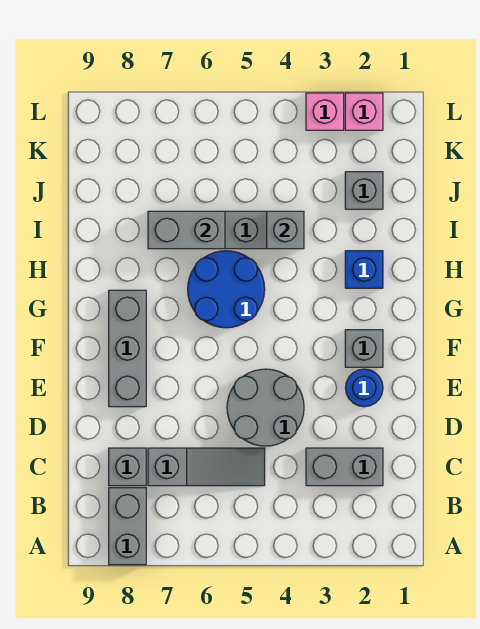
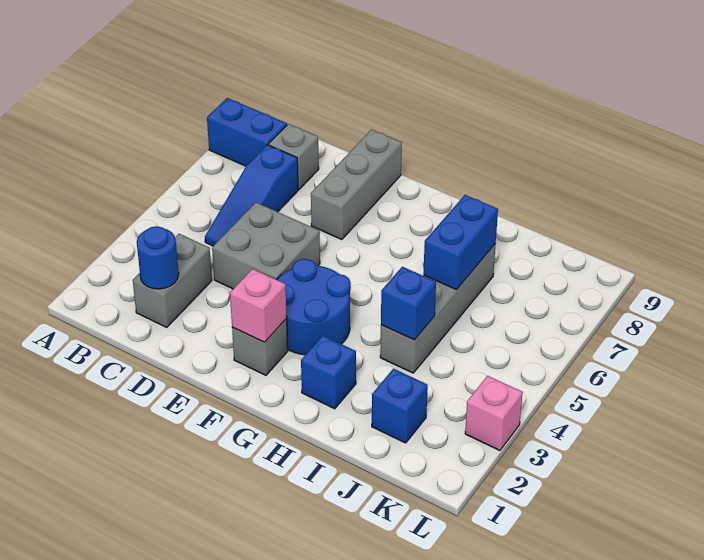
grey brick A8:B8 level 1 -> blue brick A8:B8 level 1
grey slope C5:C7 level 1 top 7 -> blue slope C5:C7 level 1 top 7
grey round brick D4:E5 level 1 -> grey brick D4:E5 level 1
blue round brick E2 level 1 -> blue round brick C2 level 2
grey brick E8:G8 level 1 -> grey brick E7:E9 level 1
blue round brick G5:H6 level 1 -> blue round brick F3:G4 level 1
grey brick I4 level 2 -> blue brick I4 level 2
grey brick I6:I7 level 2 -> blue brick I6:I7 level 2
grey brick J2 level 1 -> blue brick J2 level 1
pink brick L2 level 1 -> pink brick F2 level 2

